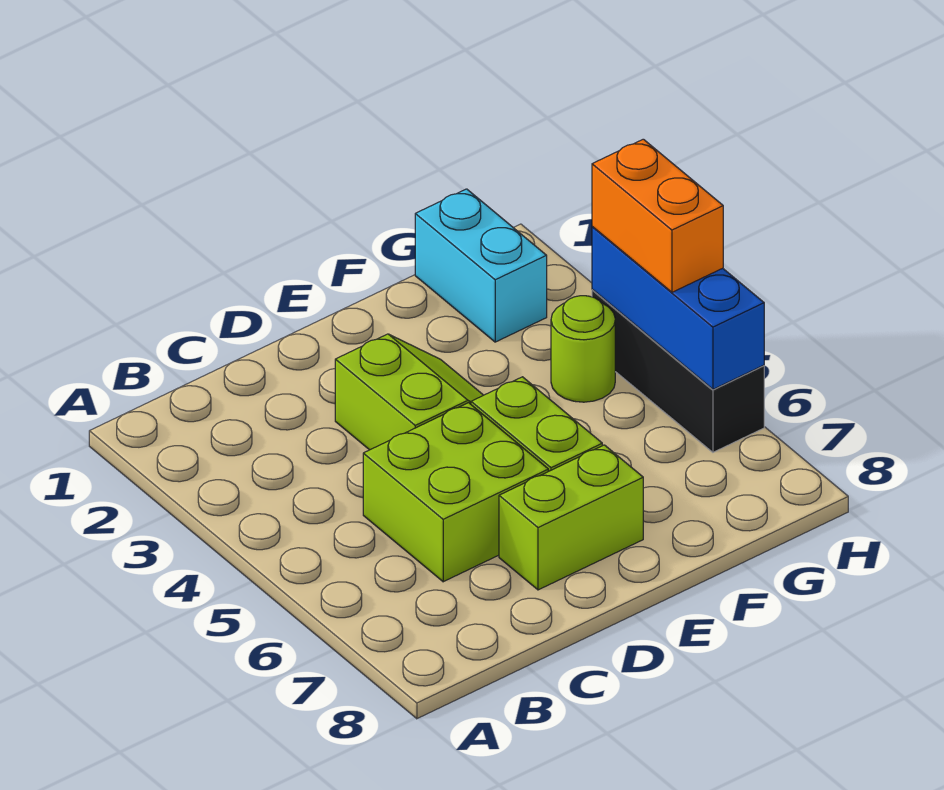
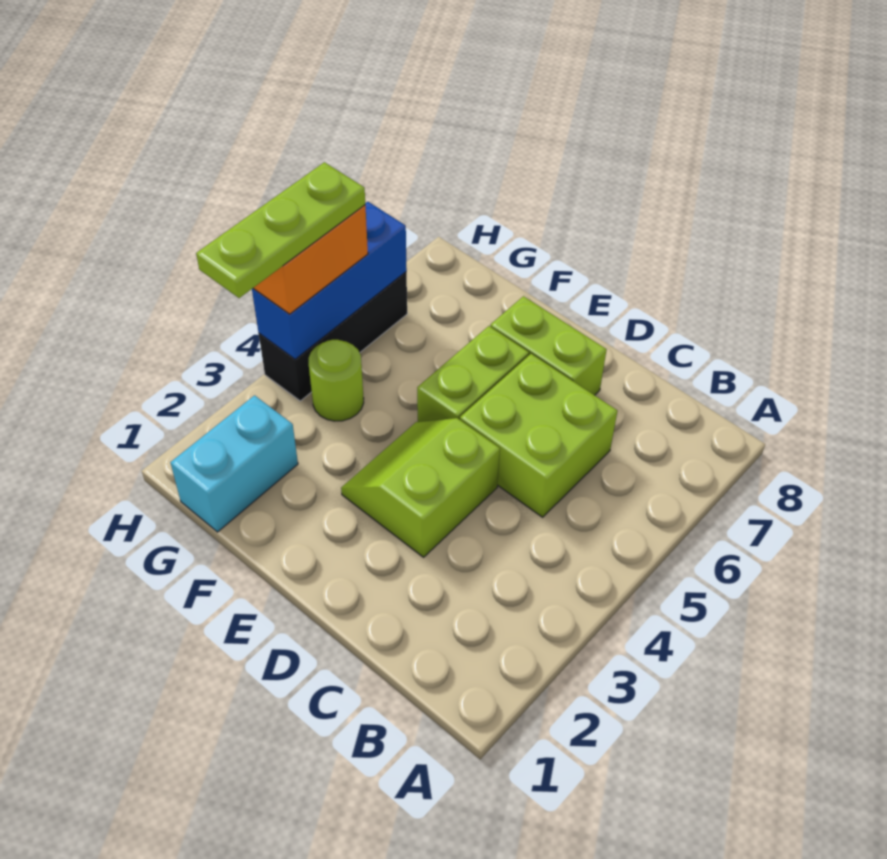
none -> lime plate H3:H5 level 4

